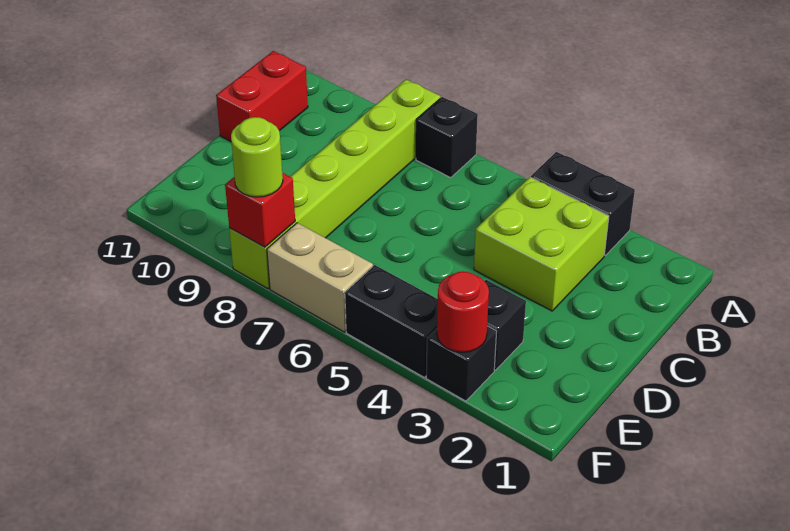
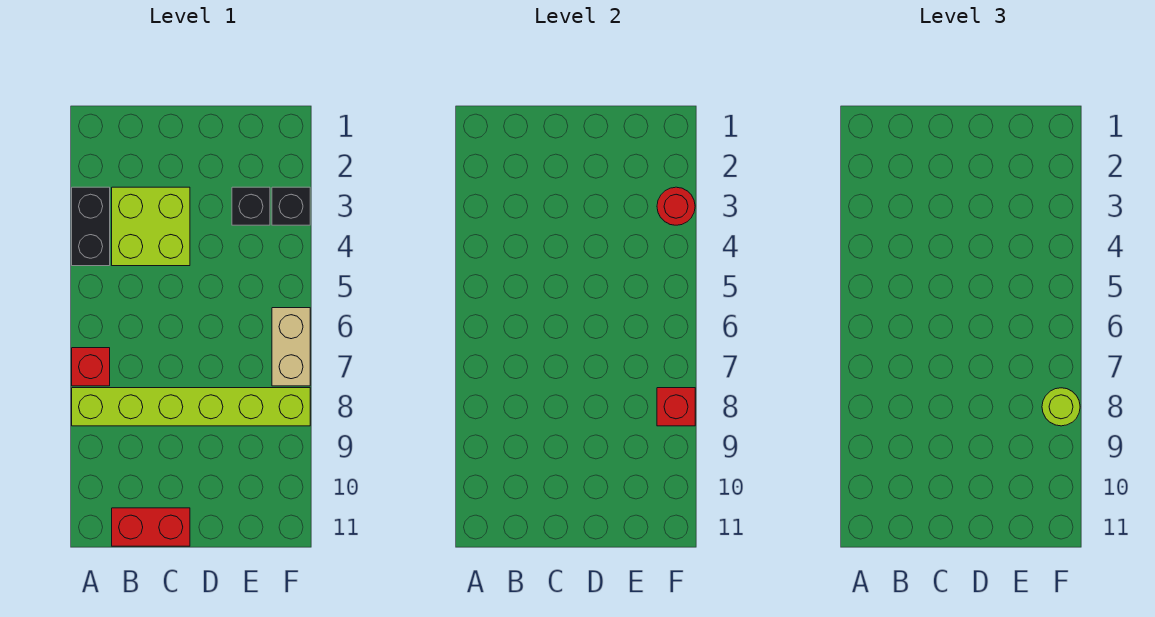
black brick A7 level 1 -> red brick A7 level 1
black brick F4:F5 level 1 -> none

